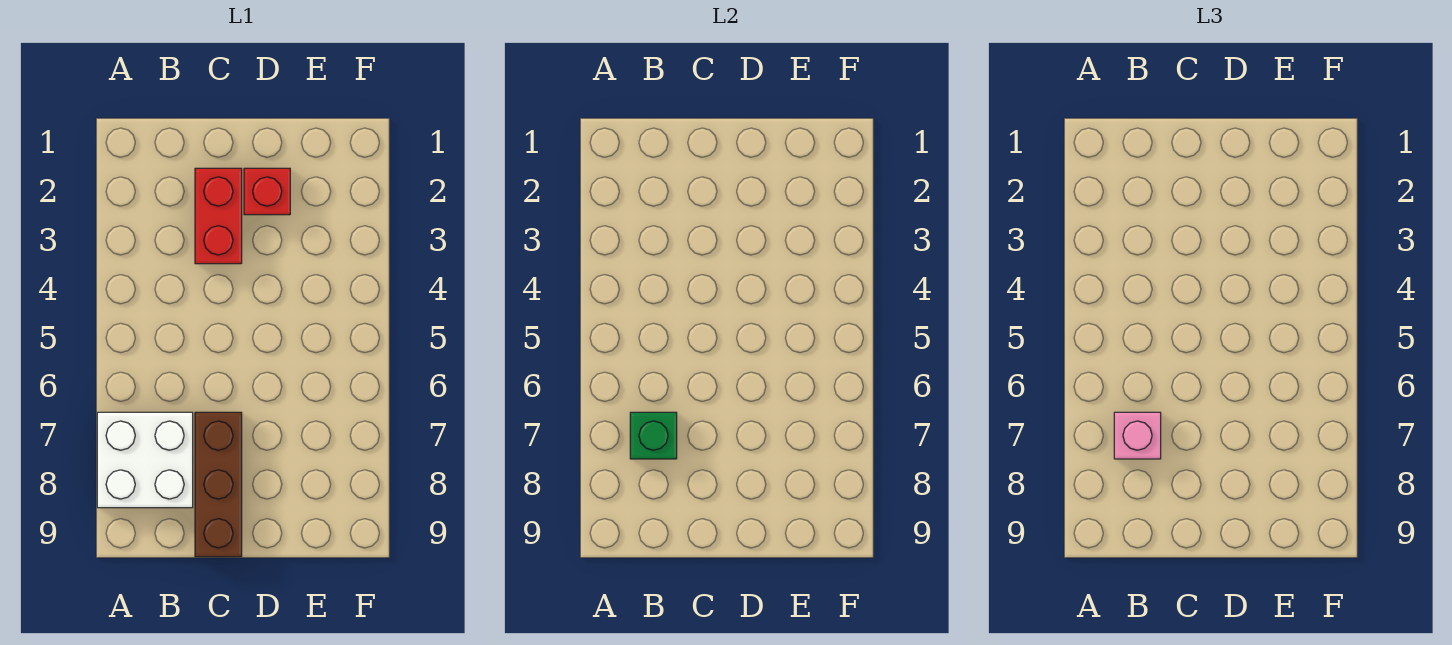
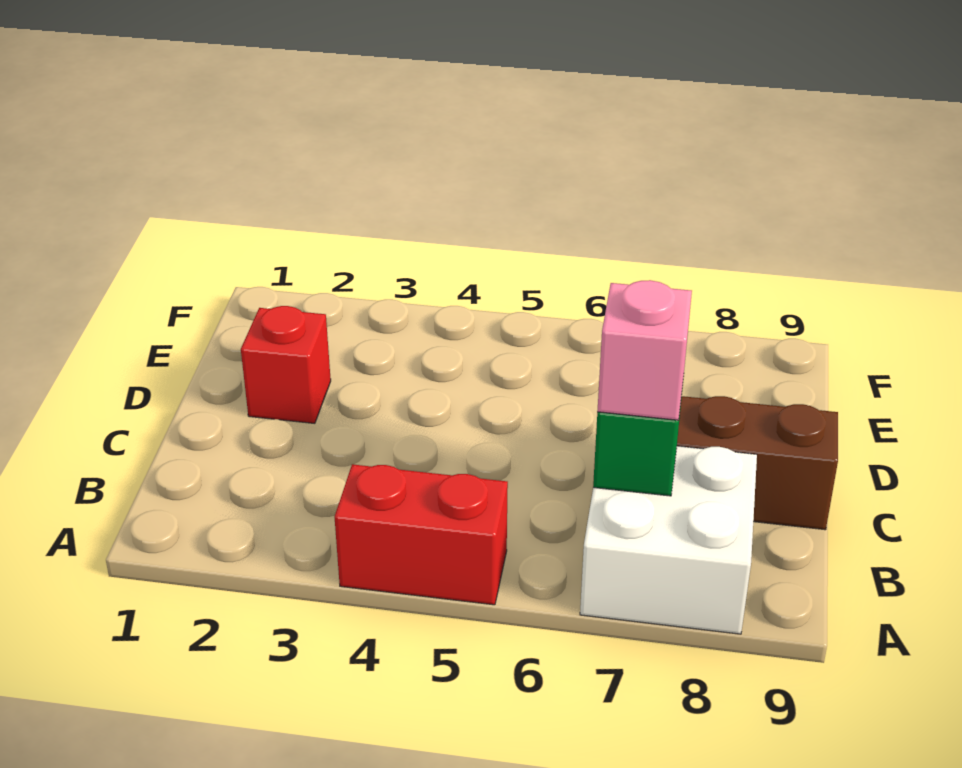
red brick C2:C3 level 1 -> red brick A4:A5 level 1

